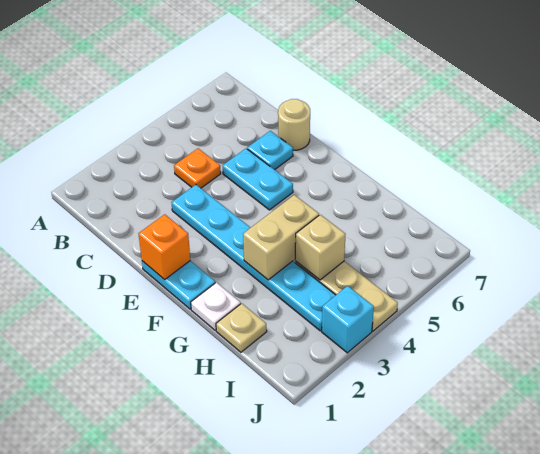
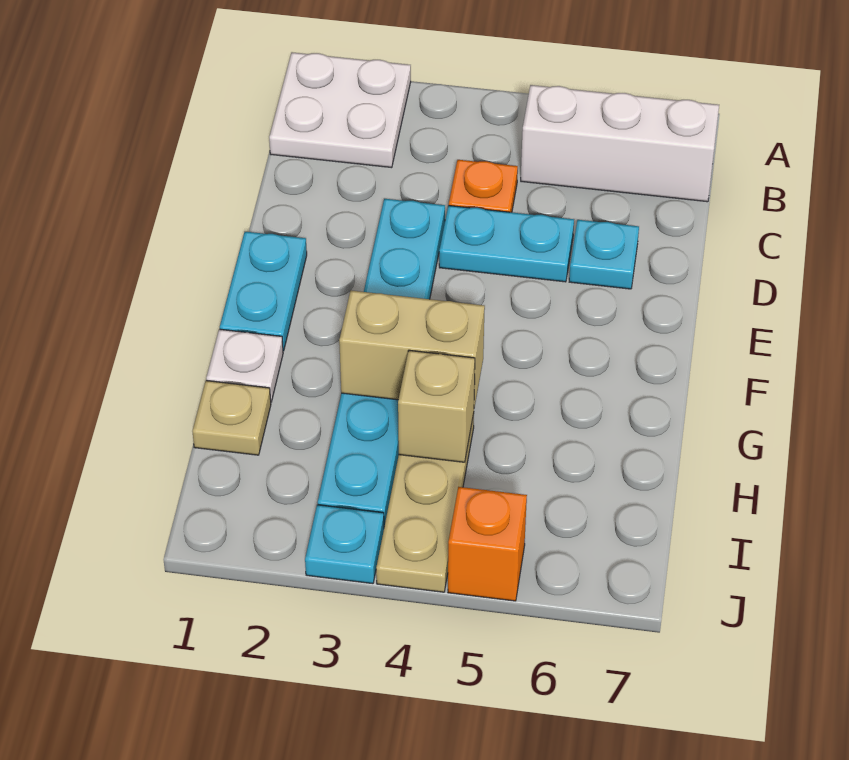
none -> white plate A1:B2 level 1
none -> white brick B5:B7 level 1
cyan plate D5:E5 level 1 -> cyan plate D4:D5 level 1
tan round brick D7 level 1 -> none
orange brick E1 level 2 -> orange brick J5 level 1
cyan brick J3 level 1 -> cyan plate J3 level 1

